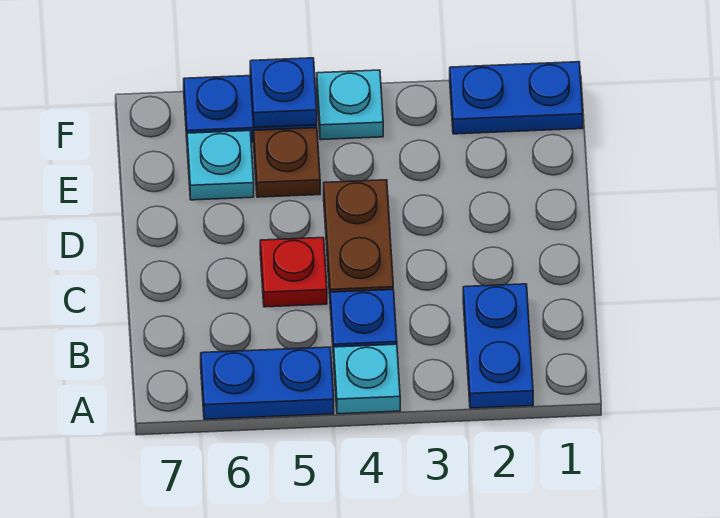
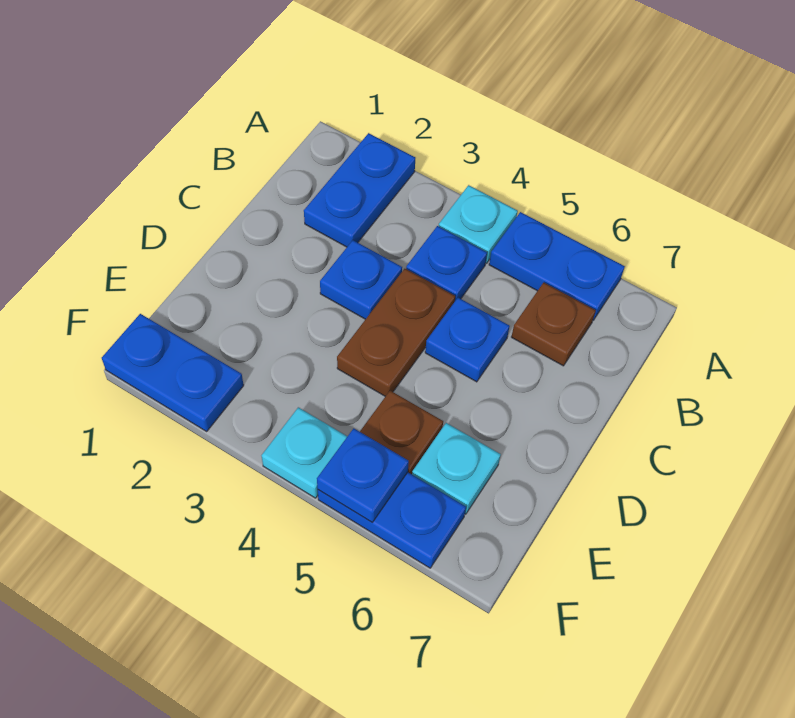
none -> brown plate B6 level 1
none -> blue plate C3 level 1
red plate C5 level 1 -> blue plate C5 level 1

